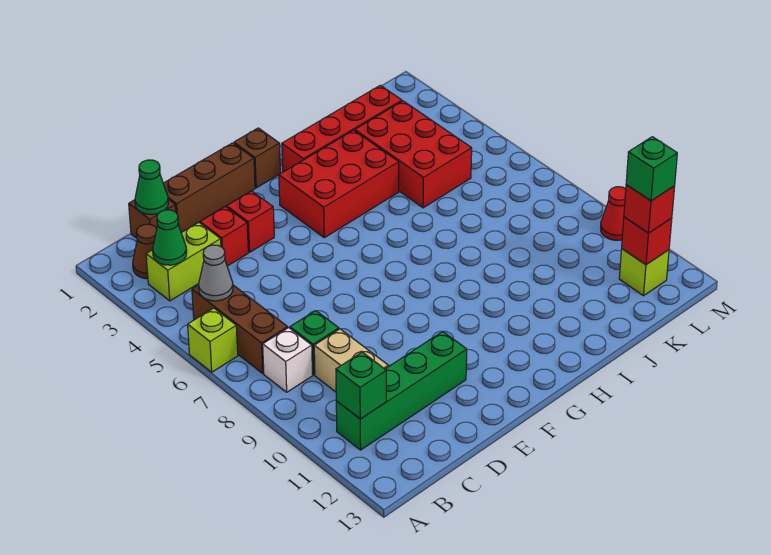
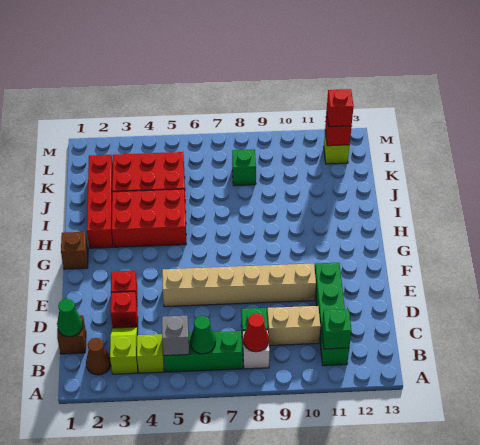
lime brick A6 level 1 -> lime brick B4 level 1
lime brick B3:C3 level 1 -> lime slope B3:C3 level 1 top B
green cone B3 level 2 -> green cone B6 level 2
brown brick B5:B7 level 1 -> green brick B5:B7 level 1
grey cone B5 level 2 -> grey brick B5 level 2
brown brick D1:F1 level 1 -> none
none -> tan brick E5:E10 level 1
red brick G3:I4 level 1 -> red brick H3:I5 level 1
green brick L12 level 4 -> green brick K8 level 1
red cone M10 level 1 -> red cone B8 level 2

